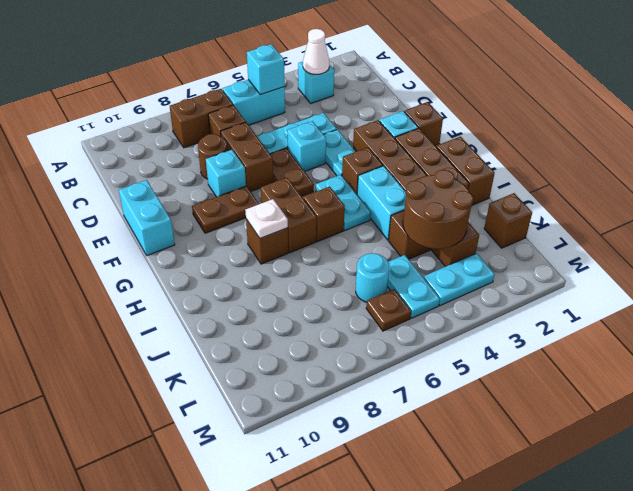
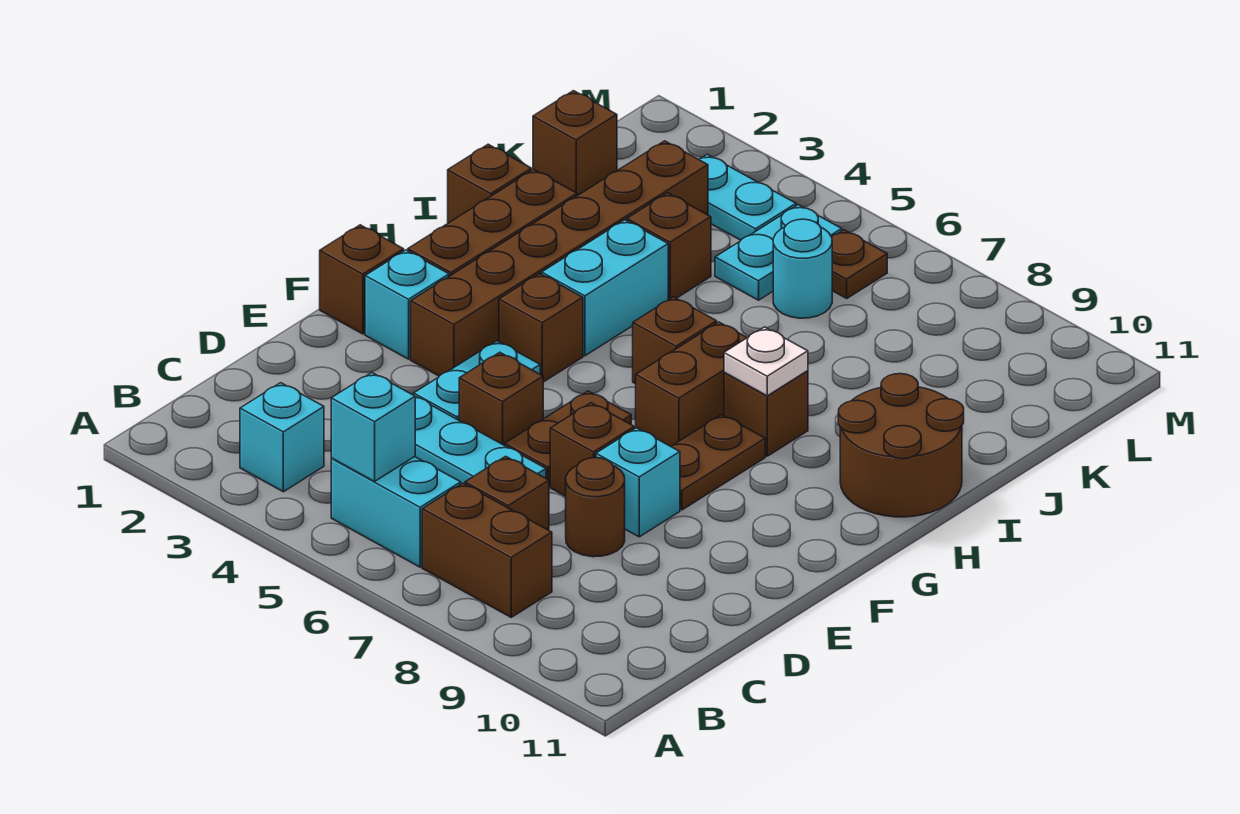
white cone B3 level 2 -> none
brown brick D7:E7 level 1 -> brown brick E7 level 1
cyan brick E5 level 1 -> brown brick E5 level 1
cyan brick E11:F11 level 1 -> none
brown plate F8:F9 level 1 -> brown plate F8:G8 level 1
cyan plate G5:H5 level 1 -> none
brown brick H1:I1 level 1 -> brown brick I1 level 1
brown round brick J3:K4 level 2 -> brown round brick H10:I11 level 1

